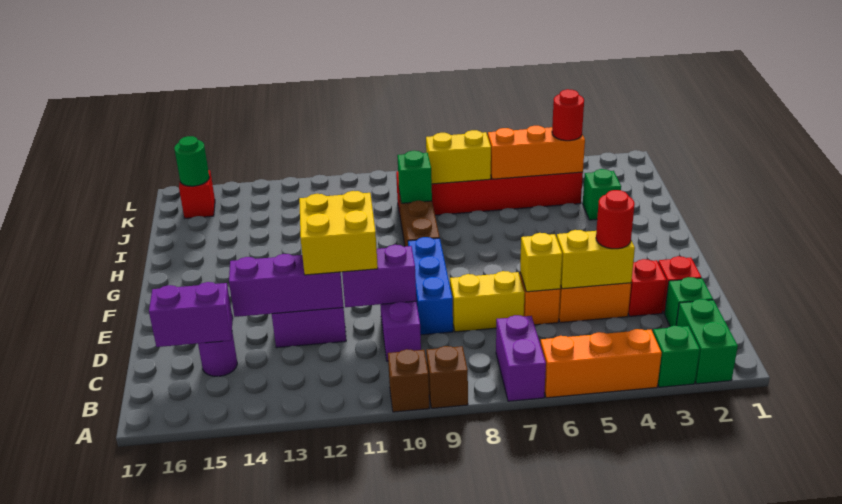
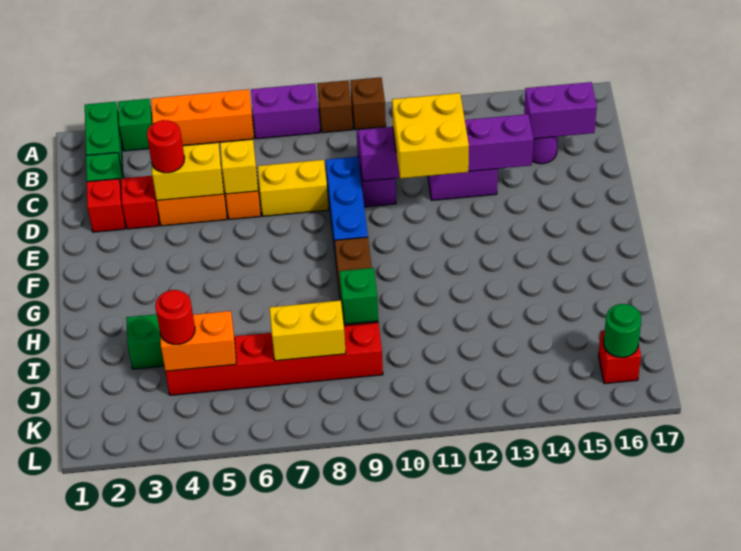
purple brick A7:B7 level 1 -> purple brick A7:A8 level 1
orange brick J4:J6 level 2 -> orange brick J4:J5 level 2

